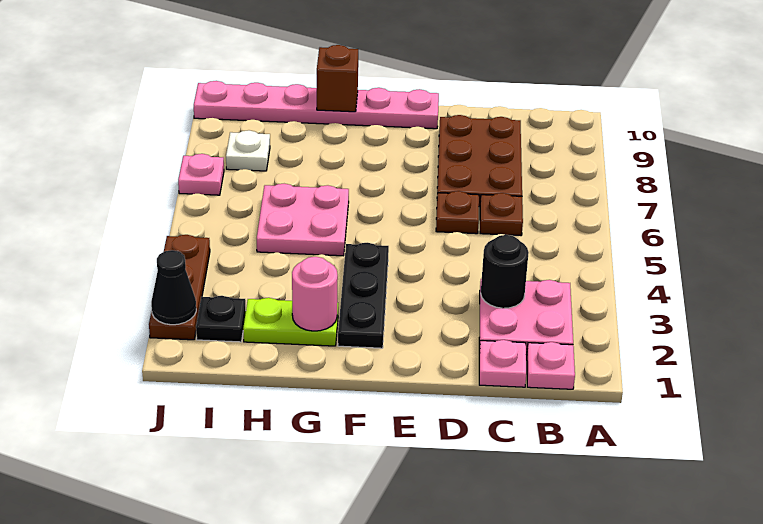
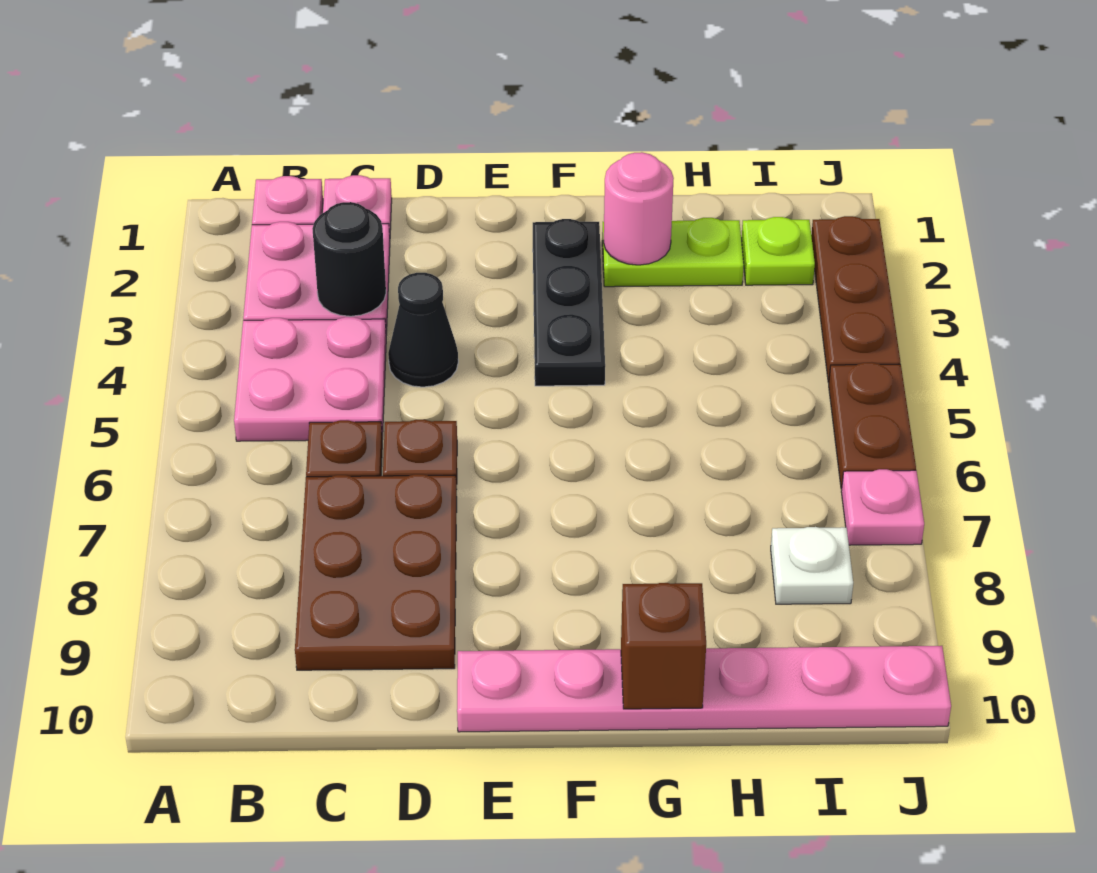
pink plate G5:H6 level 1 -> pink plate B4:C5 level 1
black plate I2 level 1 -> lime plate I2 level 1
black cone J2 level 2 -> black cone D4 level 1
none -> brown plate J5:J6 level 1

